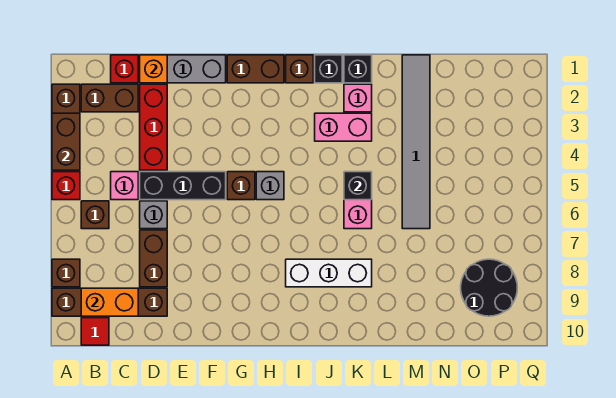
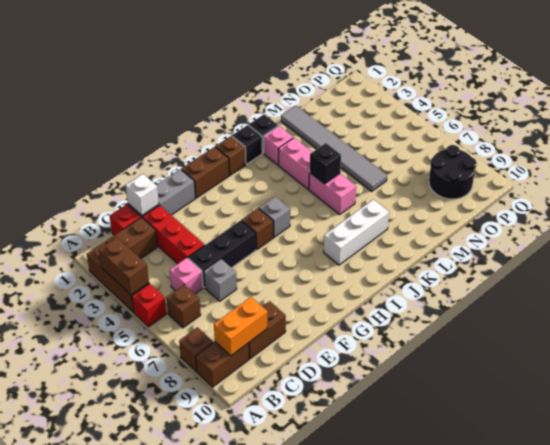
red tile B10 level 1 -> none
orange brick D1 level 2 -> white brick D1 level 2
brown brick D7:D8 level 1 -> none
pink brick J3:K3 level 1 -> pink brick K3:K4 level 1

